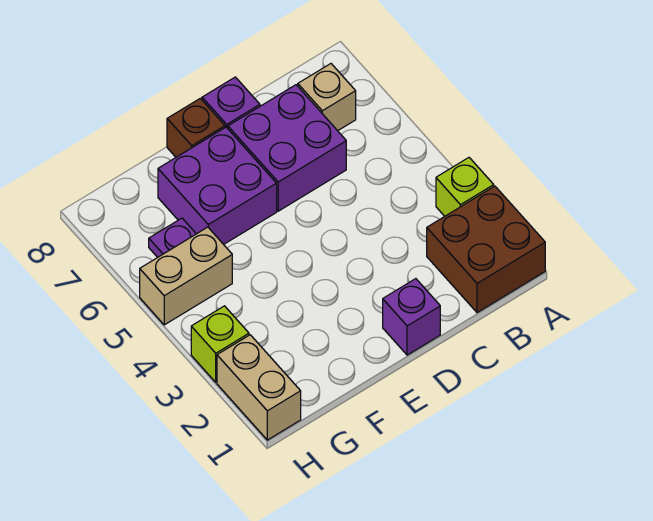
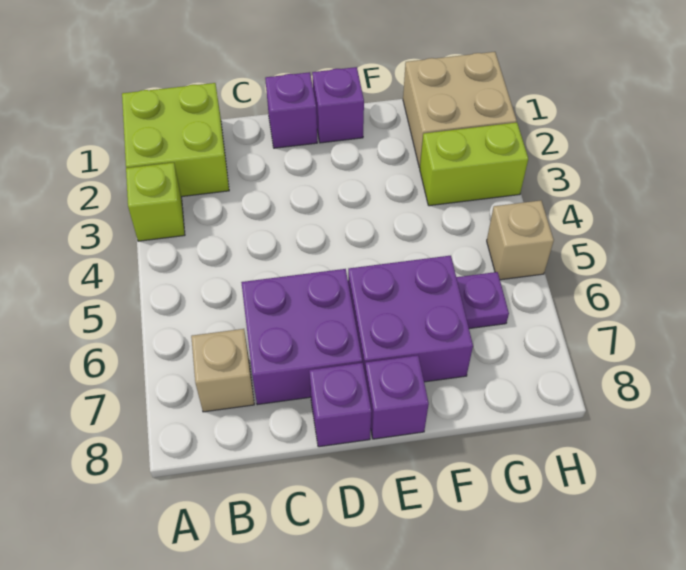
brown brick A1:B2 level 1 -> lime brick A1:B2 level 1
none -> purple brick E1 level 1
brown brick E8 level 1 -> purple brick E8 level 1
tan brick G5:H5 level 1 -> tan brick H5 level 1
tan brick H1:H2 level 1 -> tan brick G1:H2 level 1
lime brick H3 level 1 -> lime brick G3:H3 level 1

